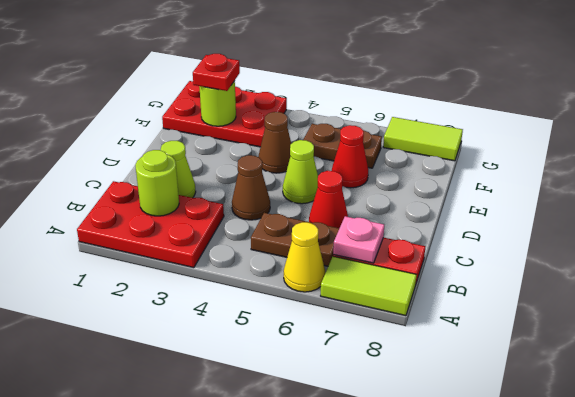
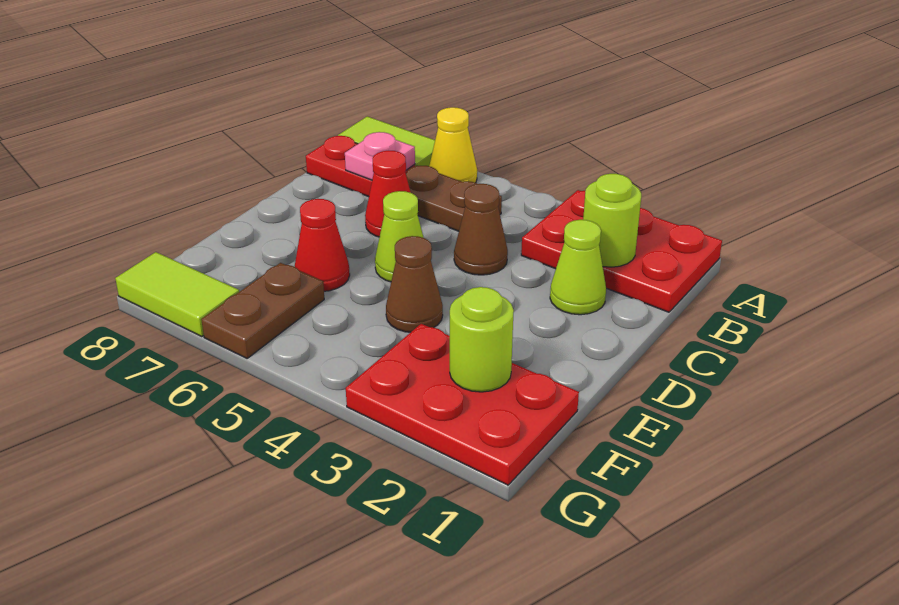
red plate F2 level 3 -> none
brown plate F5:F6 level 1 -> brown plate F6:G6 level 1

